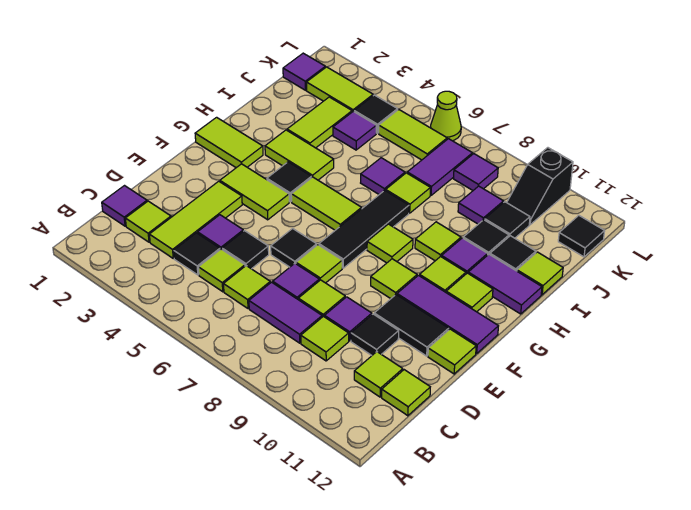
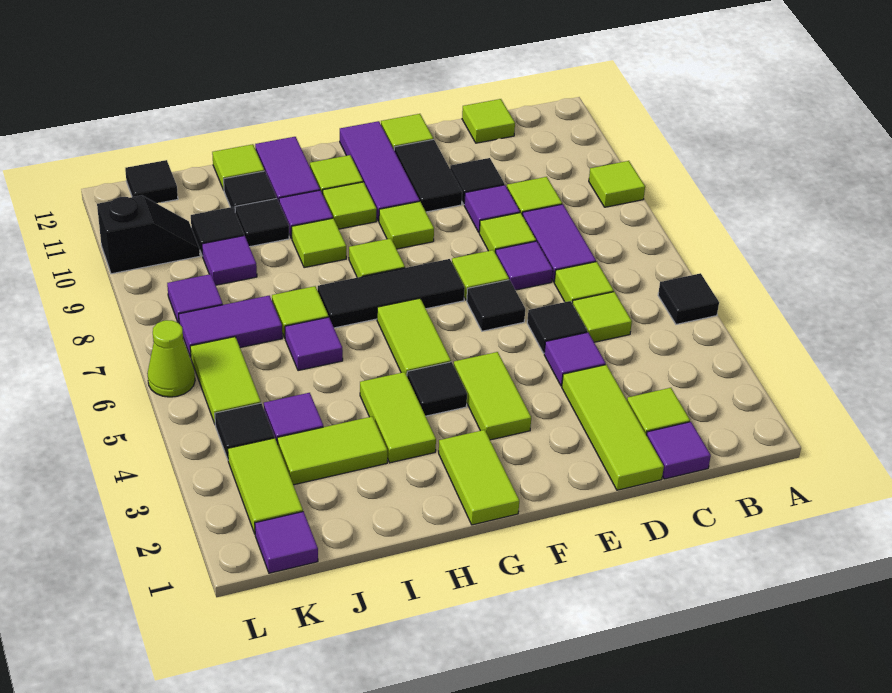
lime tile C3:E3 level 1 -> lime tile D1:D3 level 1
black tile C4 level 1 -> black tile A5 level 1
lime tile C11 level 1 -> lime tile A9 level 1

